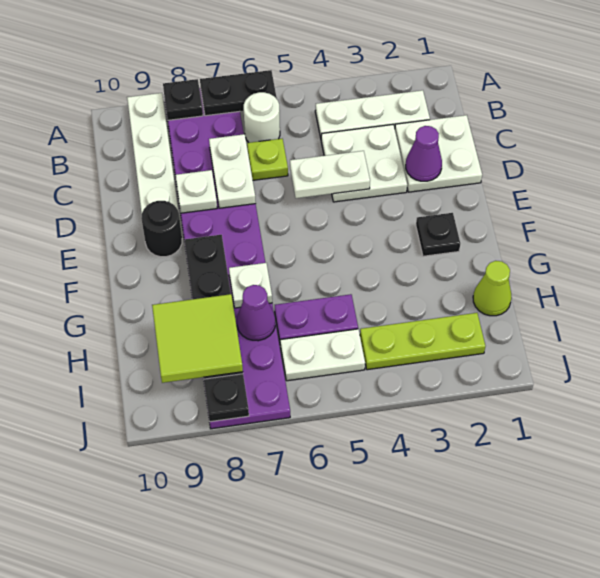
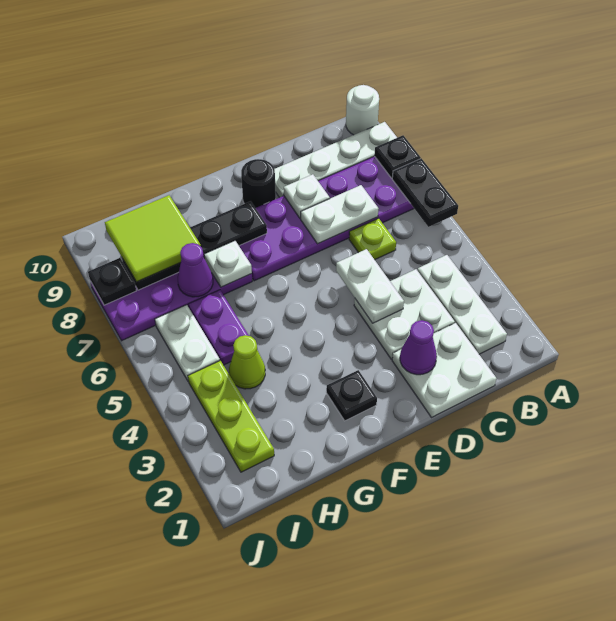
white round brick B6 level 1 -> white round brick A10 level 1
lime cone H1 level 1 -> lime cone H4 level 1

